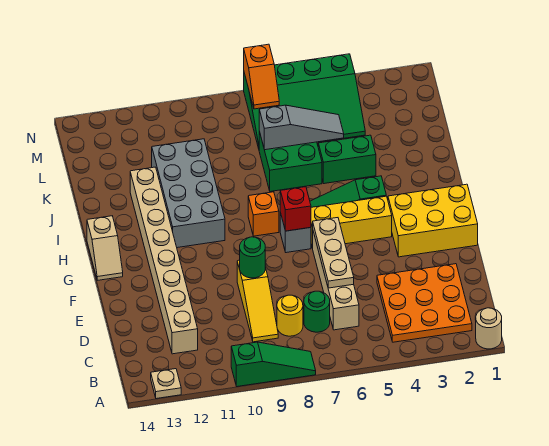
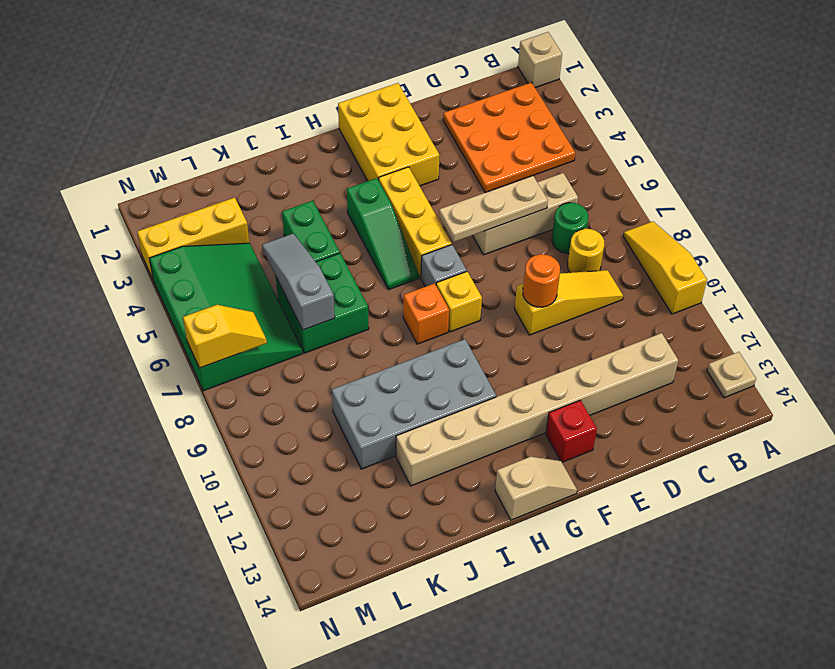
tan round brick A1 level 1 -> tan brick A1 level 1
green slope A8:A10 level 1 top 10 -> yellow slope A8:A10 level 1 top 10
tan brick C6:F6 level 1 -> tan brick C6:E6 level 1
green round brick E9 level 2 -> orange round brick E9 level 2
red brick G7 level 2 -> red brick F13 level 1
none -> yellow brick G8 level 1
none -> yellow brick L3:N3 level 1
orange slope M7:N7 level 2 top N -> yellow slope M7:N7 level 2 top N

